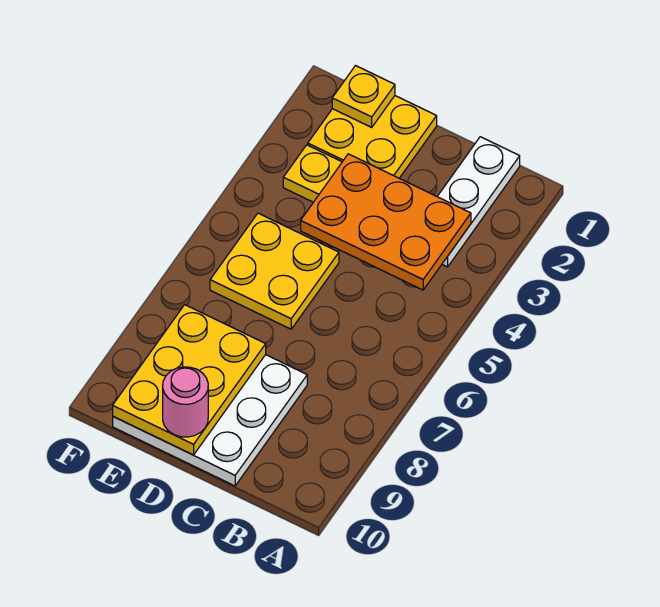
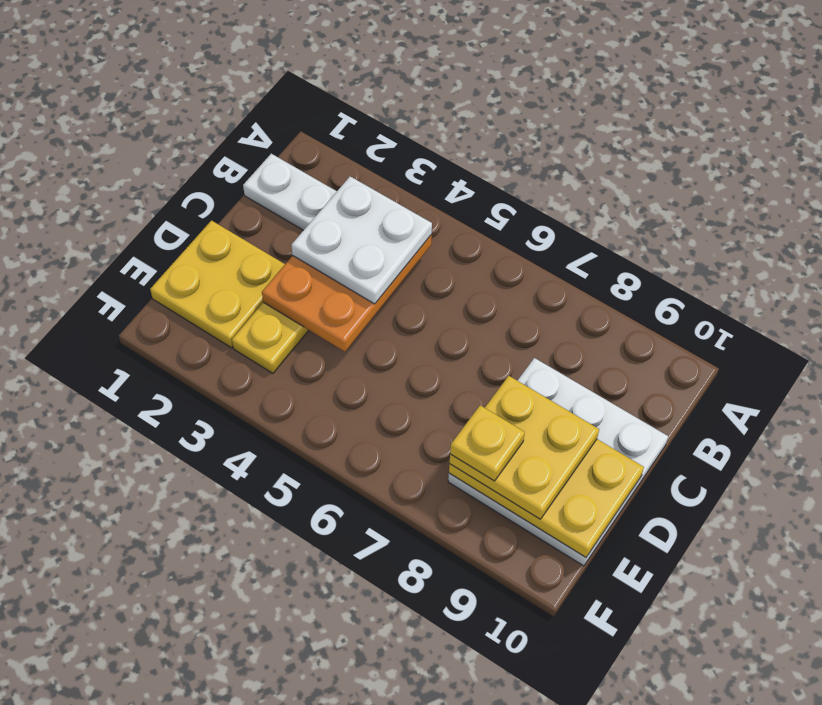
none -> white plate B3:C4 level 3
yellow plate D5:E6 level 1 -> yellow plate D8:E9 level 3
pink round brick D10 level 3 -> none
yellow plate E1 level 2 -> yellow plate E8 level 4

